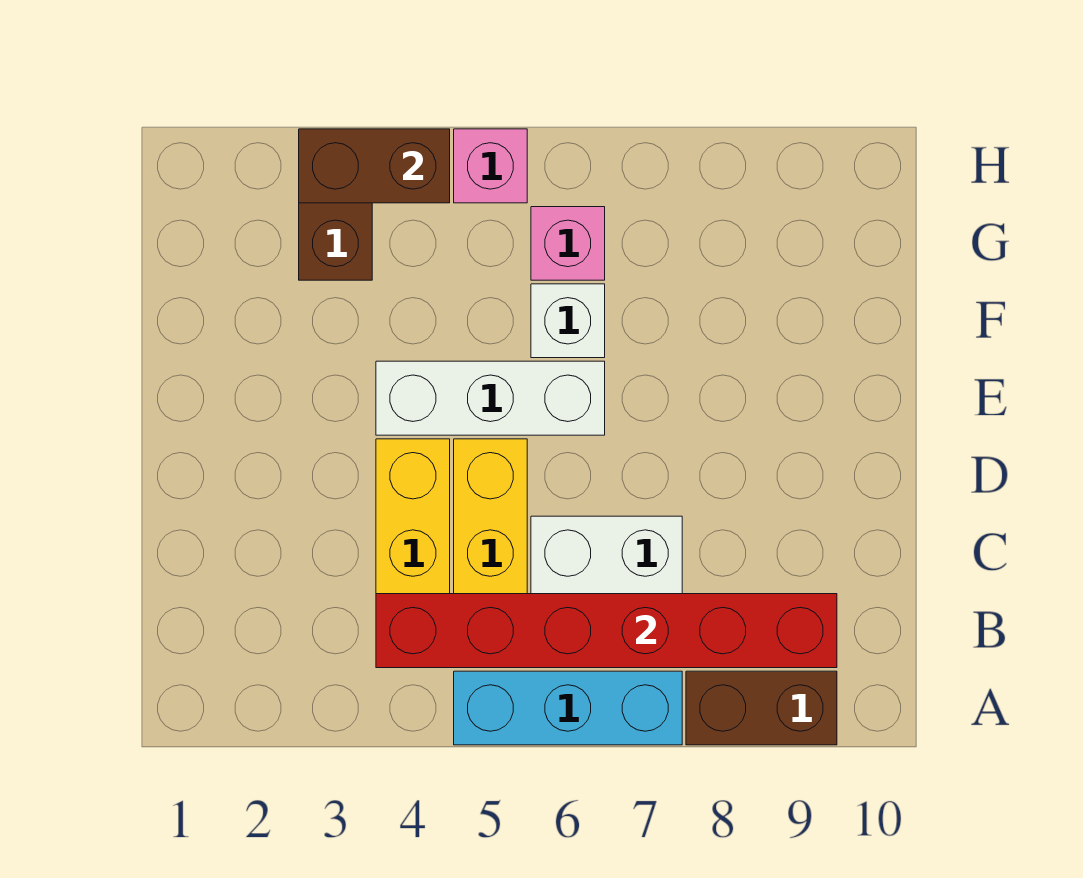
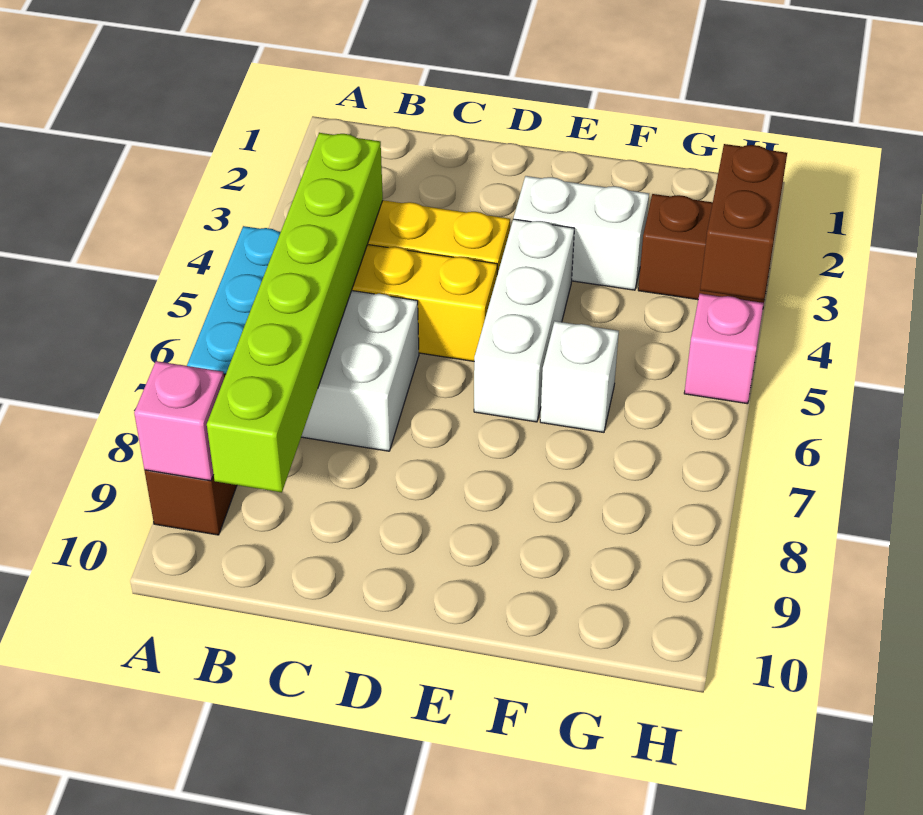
red brick B4:B9 level 2 -> lime brick B4:B9 level 2
none -> white brick E3:F3 level 1
pink brick G6 level 1 -> pink brick A9 level 2

